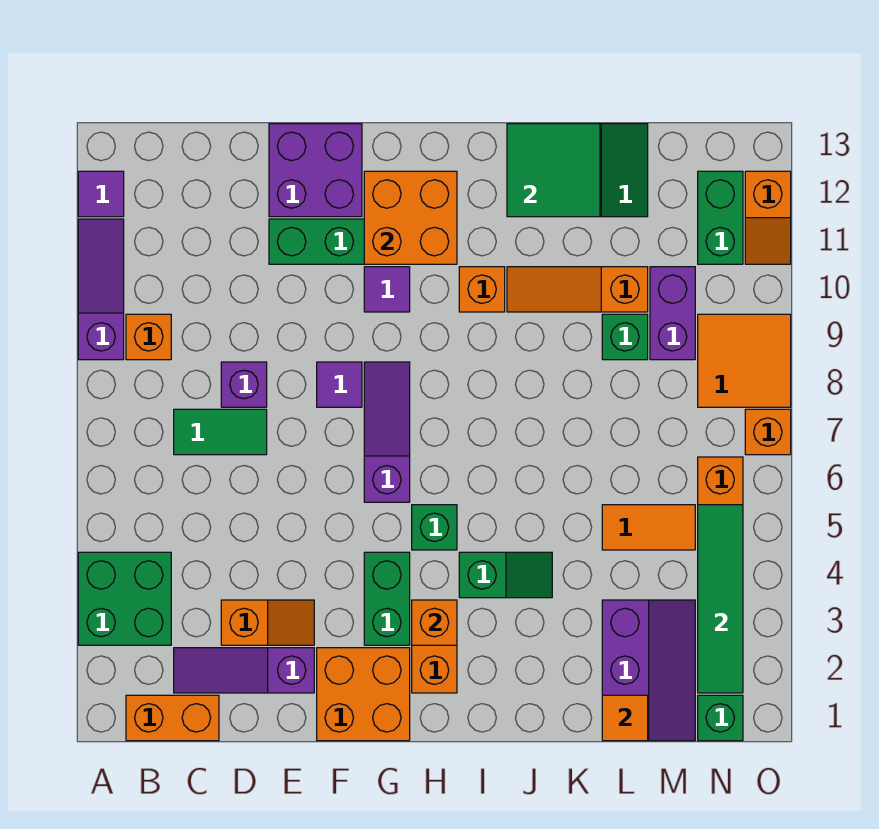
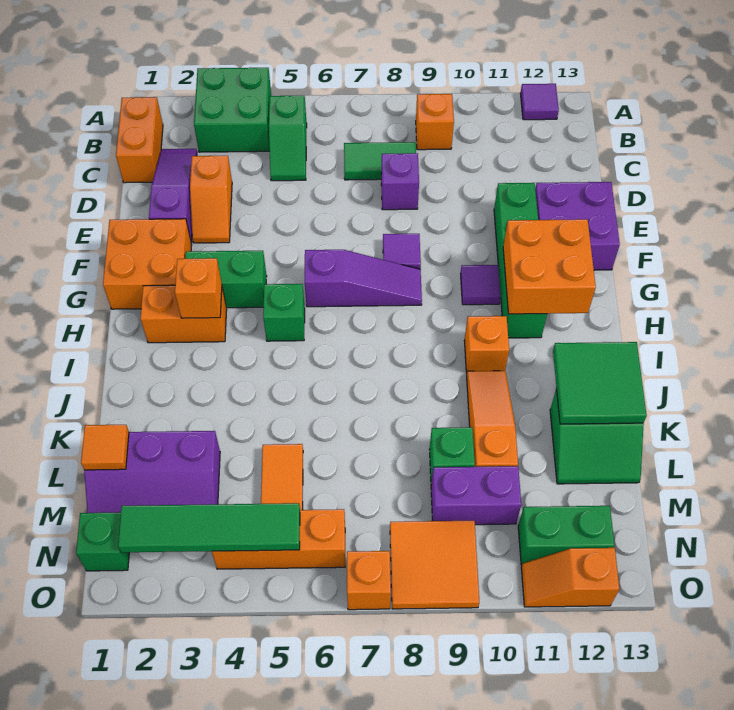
purple slope A9:A11 level 1 top 9 -> none
green tile C7:D7 level 1 -> green tile C7:C8 level 1
green slope I4:J4 level 1 top I -> green slope B5:C5 level 1 top B

